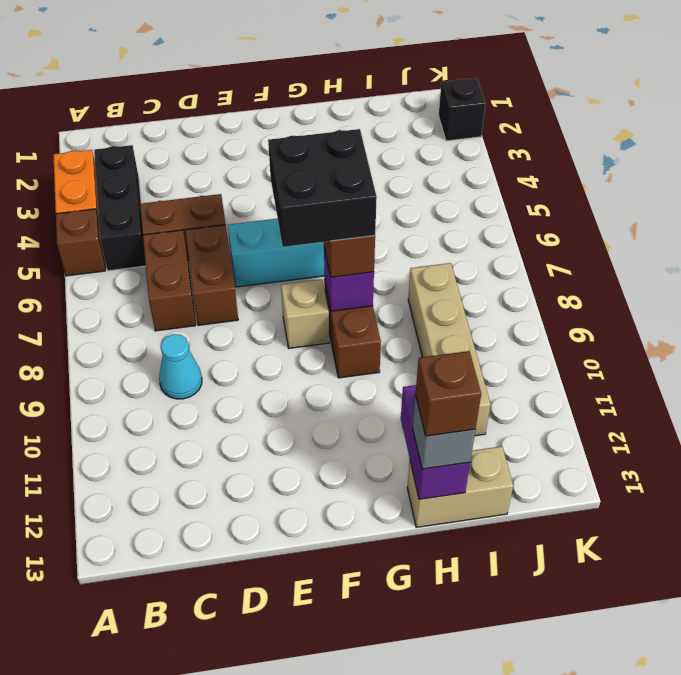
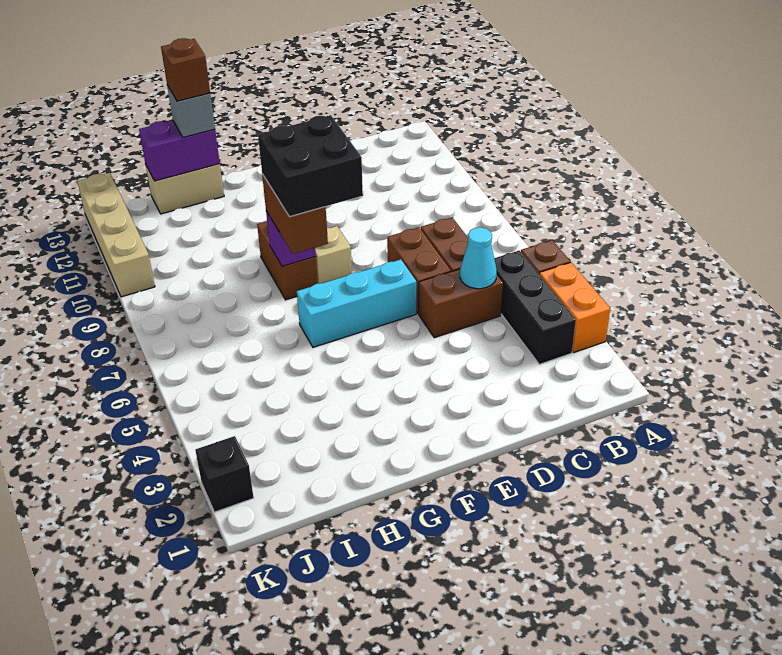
cyan cone C9 level 1 -> cyan cone C5 level 2
purple brick H12:H13 level 2 -> purple brick H13:I13 level 2
tan brick I8:I11 level 1 -> tan brick K10:K13 level 1

